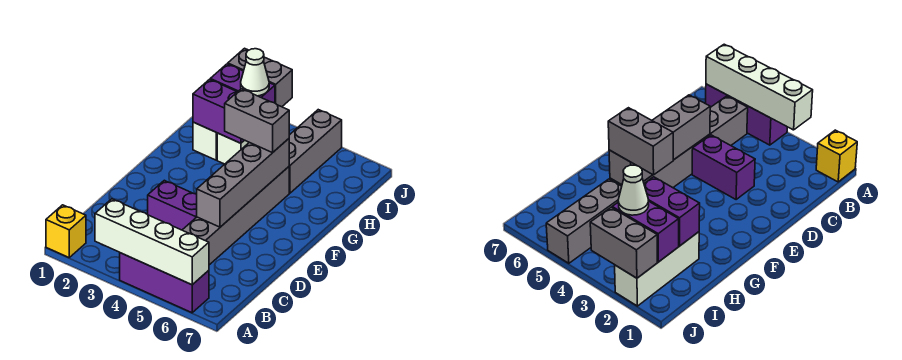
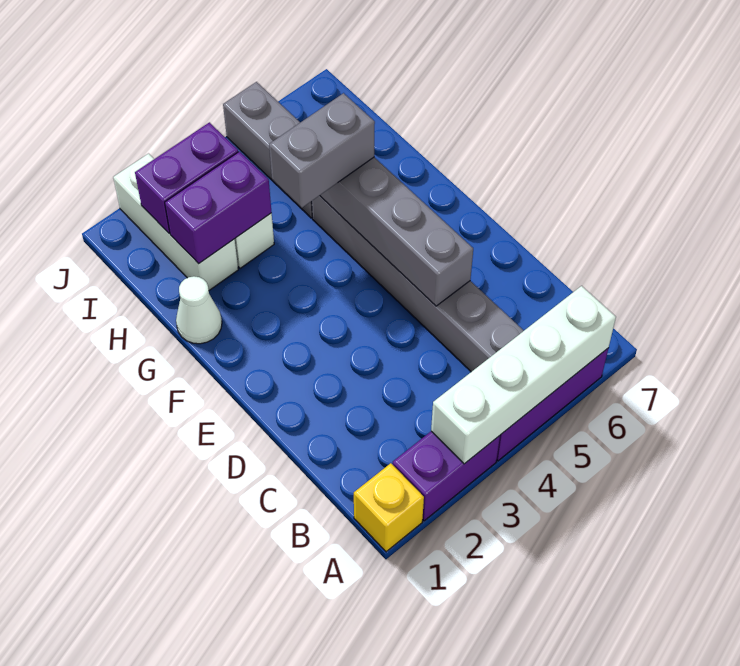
purple brick D3:D4 level 1 -> purple brick A2:A3 level 1
white cone I3 level 3 -> white cone G1 level 1
grey brick J2:J3 level 2 -> none

